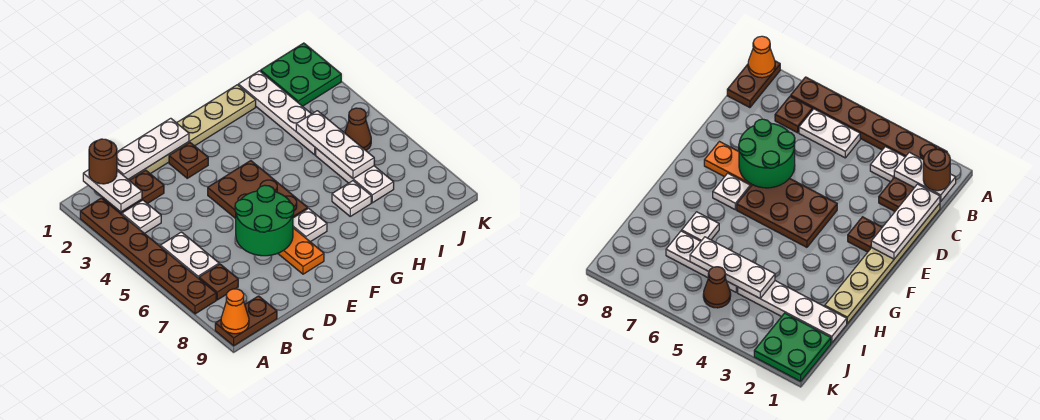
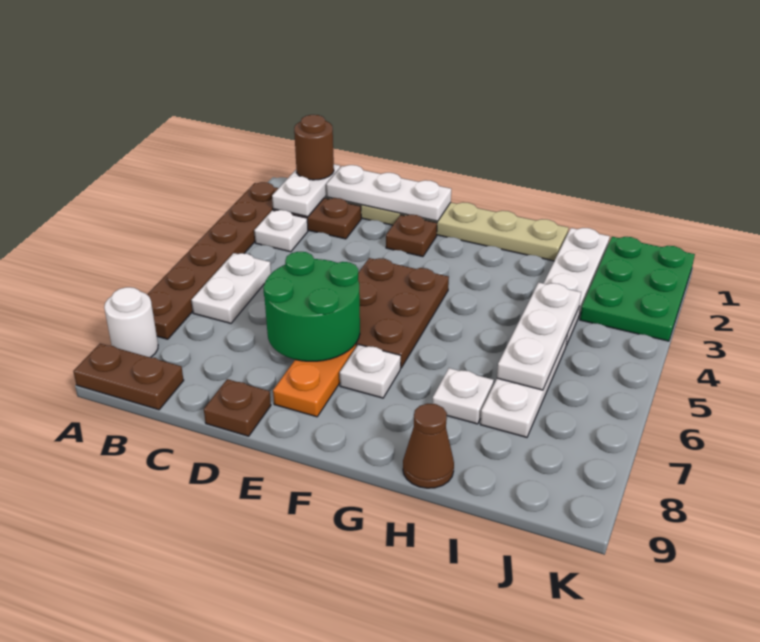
none -> white round brick A8 level 1
orange cone A9 level 2 -> none
brown plate B7 level 1 -> brown plate D9 level 1
green plate J1:K2 level 1 -> green plate J1:K3 level 1
brown cone J5 level 1 -> brown cone H9 level 1

